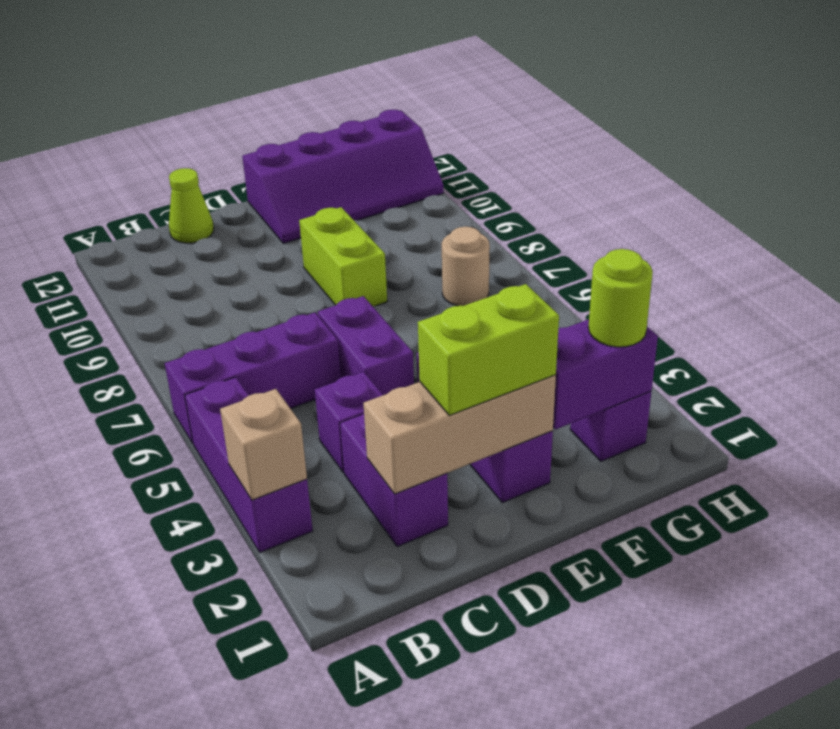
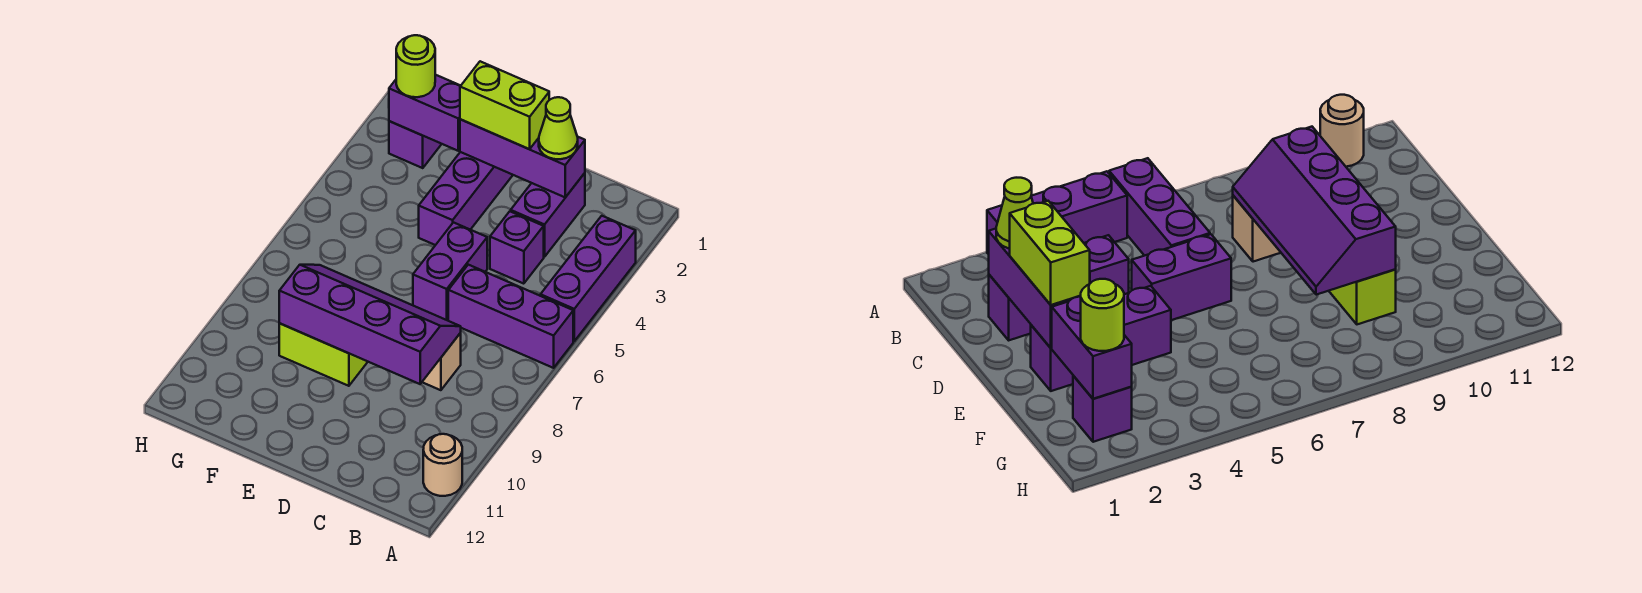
tan brick A3 level 2 -> tan brick C8 level 1
tan brick C2:E2 level 2 -> purple brick C2:E2 level 2
lime cone C12 level 1 -> lime cone C2 level 3
lime brick E8:E9 level 1 -> lime brick E9:F9 level 1
purple slope E11:H12 level 1 top 12 -> purple slope C8:F9 level 2 top 9
tan round brick G7 level 1 -> tan round brick A11 level 1

